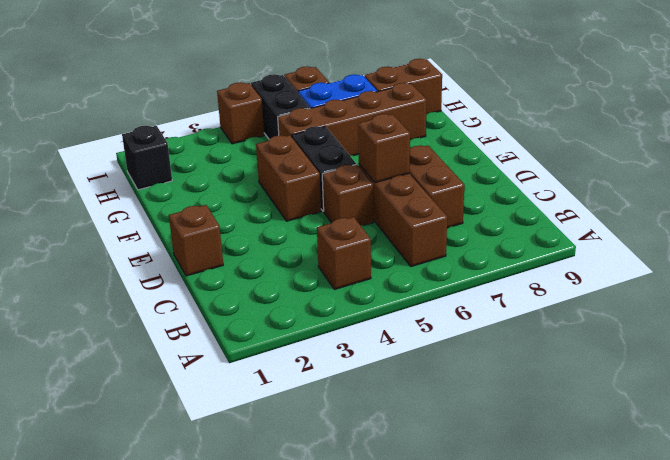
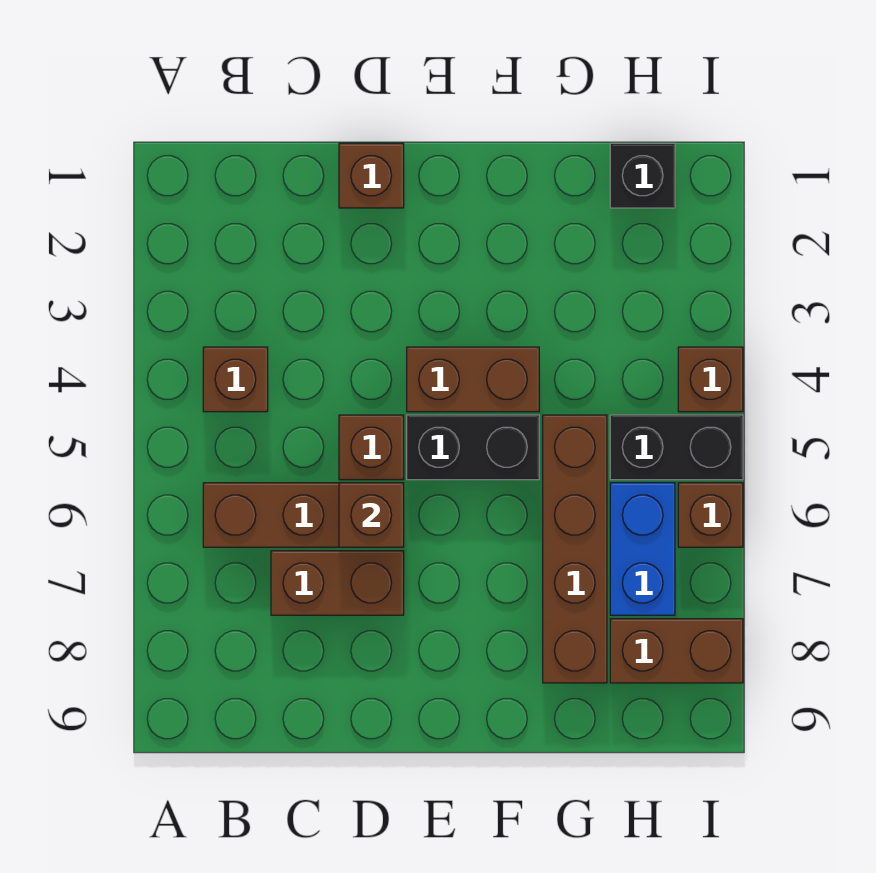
brown brick H8:H9 level 1 -> brown brick H8:I8 level 1

